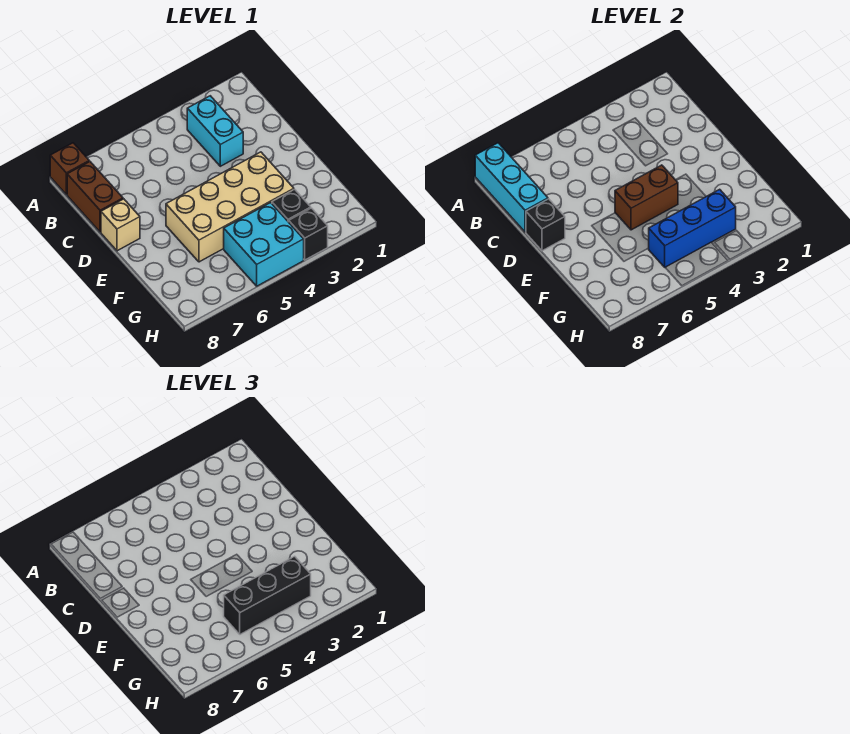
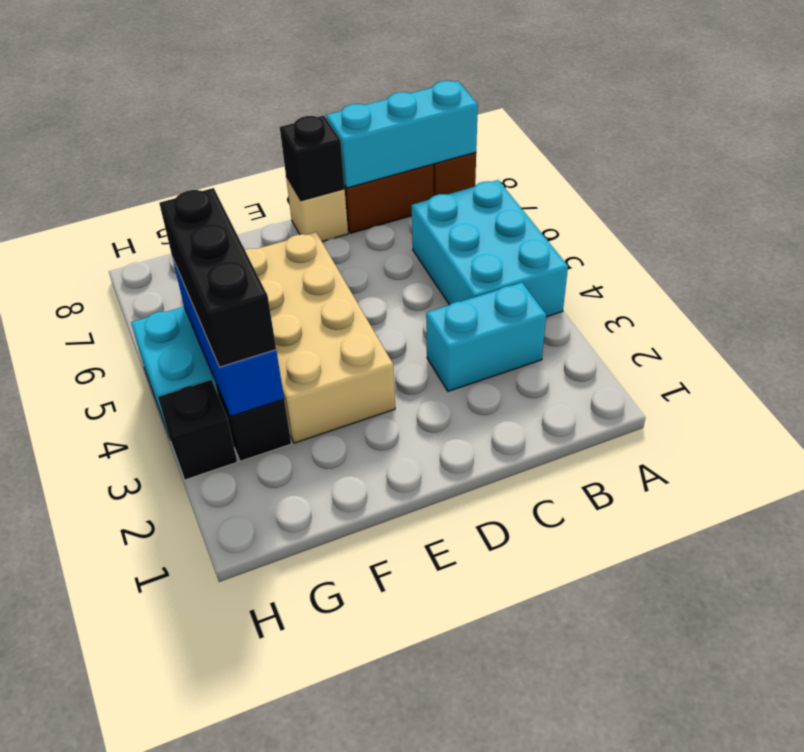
none -> cyan brick A4:B6 level 1
brown brick E4:E5 level 2 -> none

